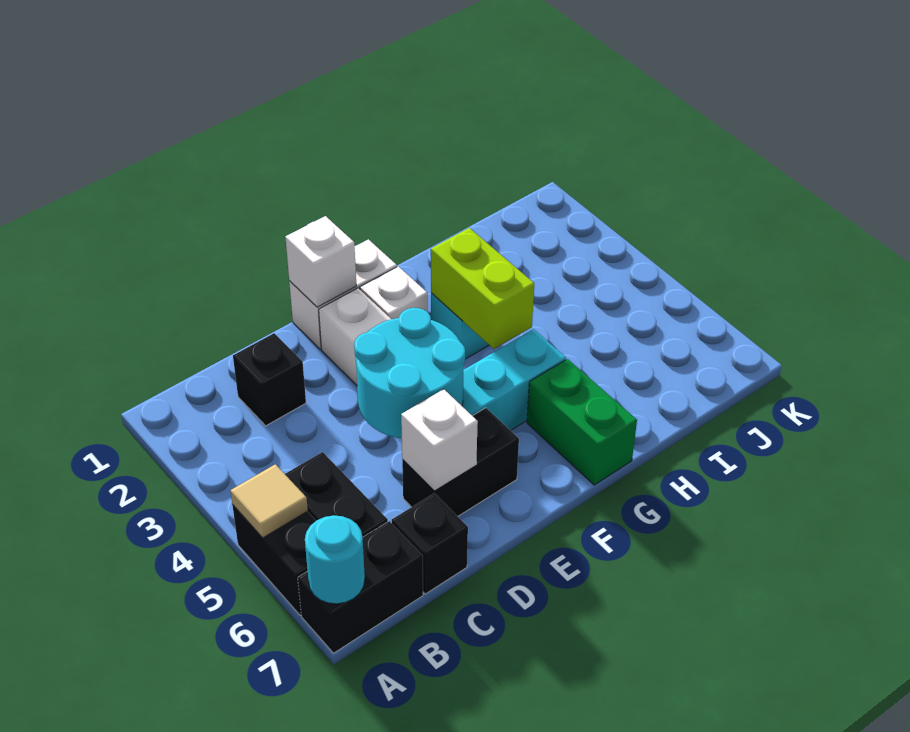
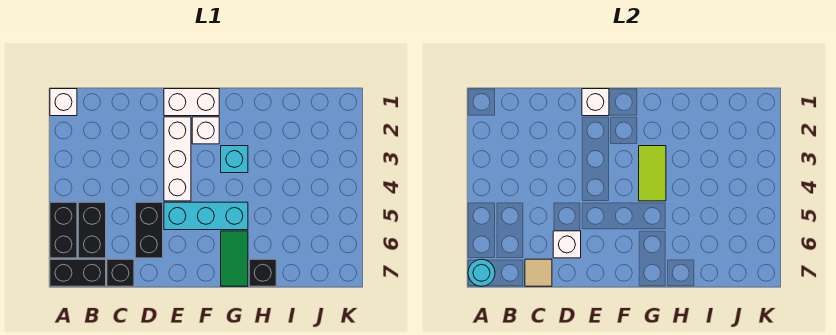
none -> white brick A1 level 1
tan tile A5 level 2 -> tan tile C7 level 2
black brick C2 level 1 -> black brick H7 level 1
cyan round brick D4:E5 level 2 -> none
black brick D6:E6 level 1 -> black brick D5:D6 level 1
lime brick G3:G4 level 2 -> lime tile G3:G4 level 2
green brick G6:G7 level 1 -> green tile G6:G7 level 1

